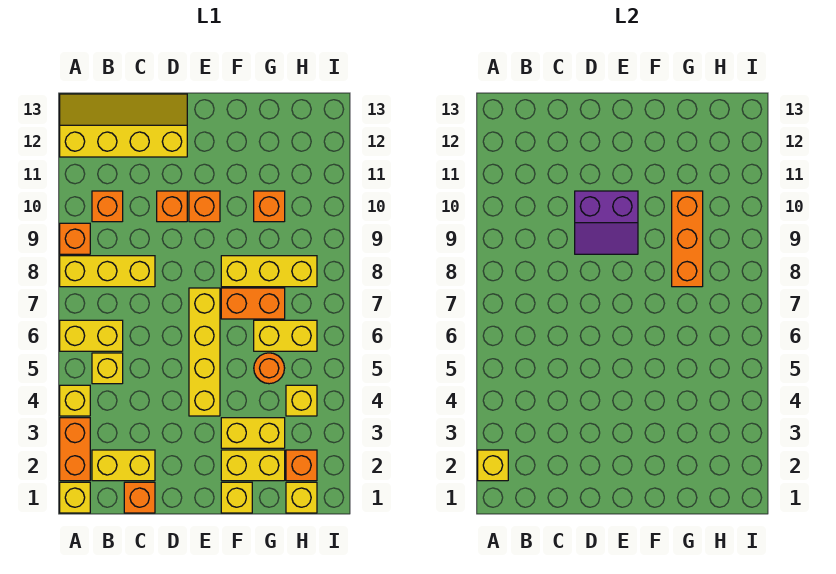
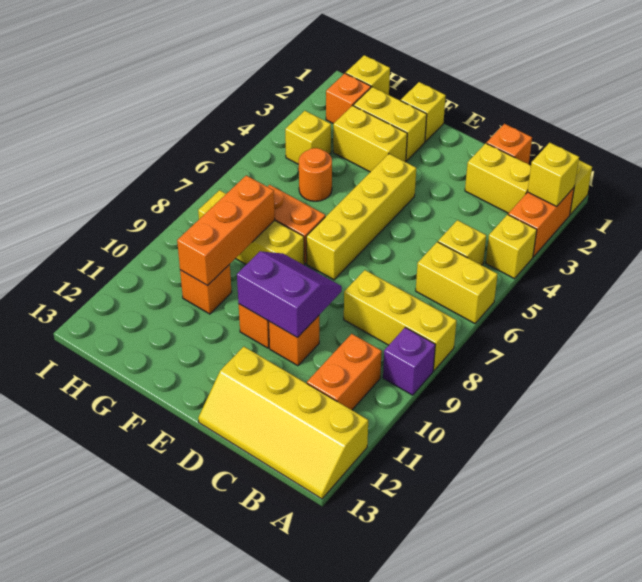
orange brick A9 level 1 -> purple brick A9 level 1
orange brick B10 level 1 -> orange brick B10:B11 level 1
yellow brick G6:H6 level 1 -> none

